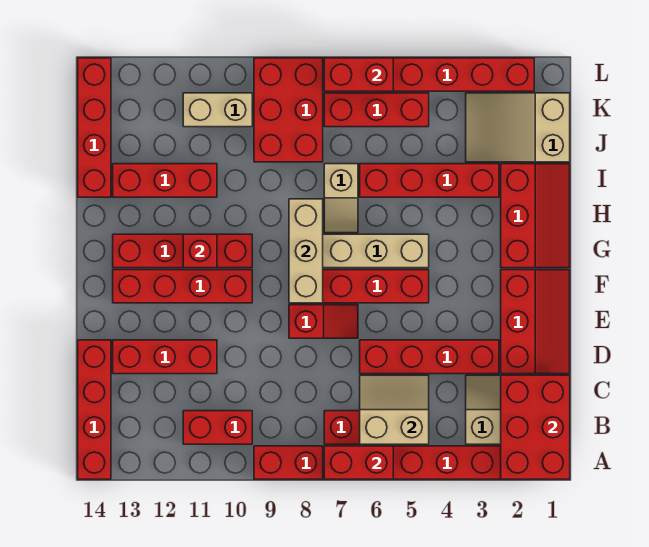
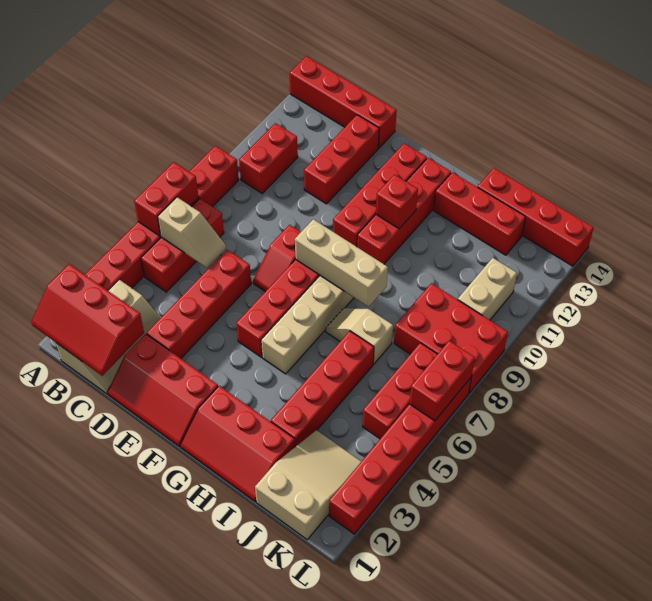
red brick A1:C2 level 2 -> red slope A1:C2 level 2 top 2
tan slope B5:C6 level 2 top B -> tan slope B6:C6 level 2 top B
red brick I11:I13 level 1 -> red brick H13:J13 level 1

